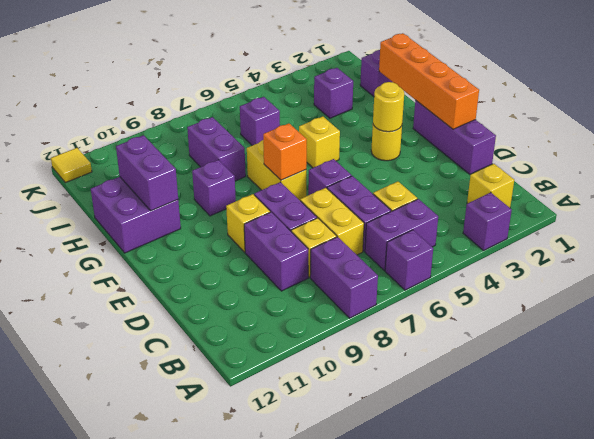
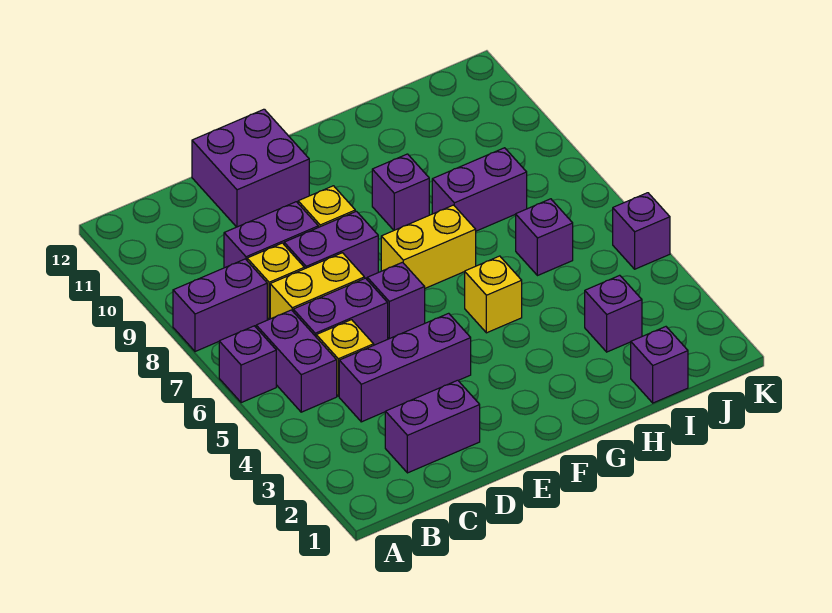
purple brick A3 level 1 -> purple brick K5 level 1
yellow brick B2 level 1 -> none
purple brick D1:F1 level 1 -> purple brick C4:E4 level 1
orange brick E1:H1 level 2 -> none
yellow round brick F3 level 1 -> none
yellow round brick F3 level 2 -> none
orange brick F7 level 2 -> none
purple brick G11:H12 level 1 -> purple brick D11:E12 level 1
purple brick G11:H11 level 2 -> purple brick C2:D2 level 1
yellow tile K12 level 1 -> none

